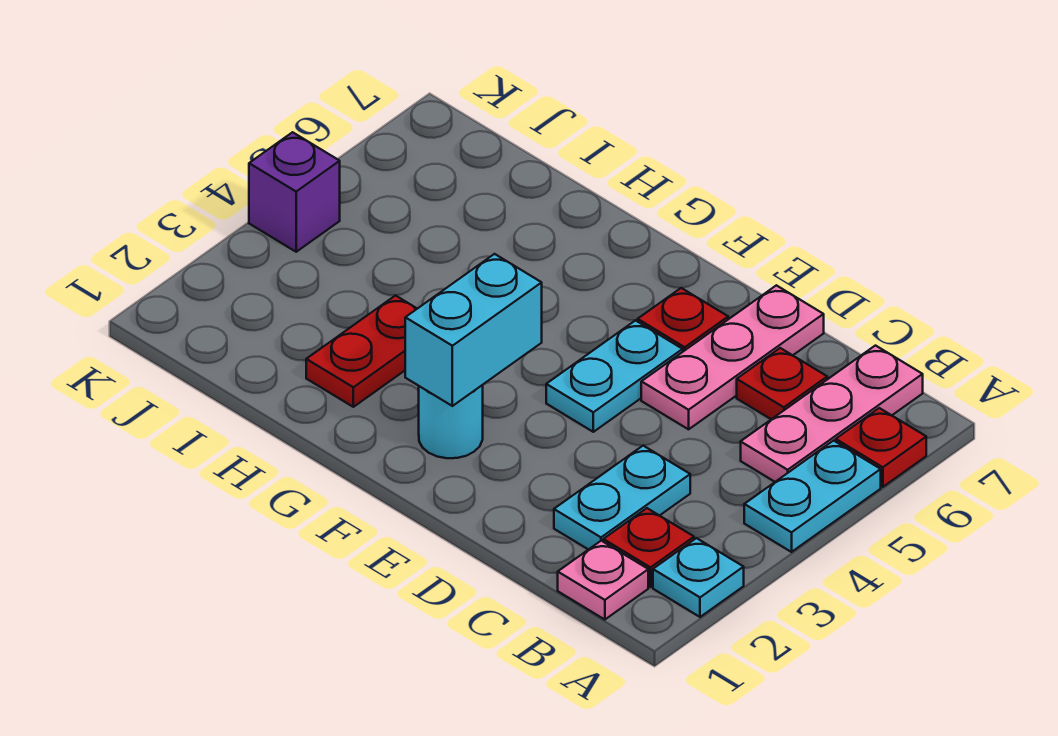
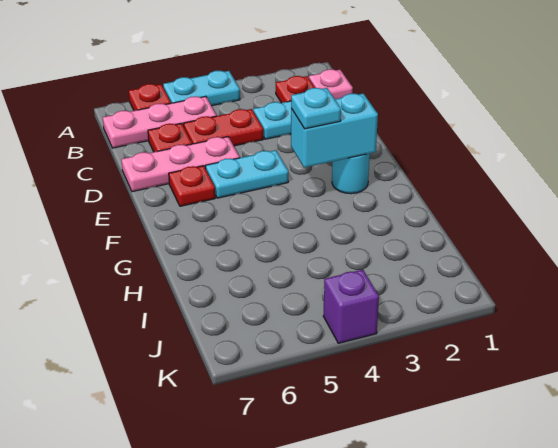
cyan plate A2 level 1 -> cyan plate F3 level 3
red plate H2:H3 level 1 -> red plate C4:C5 level 1

